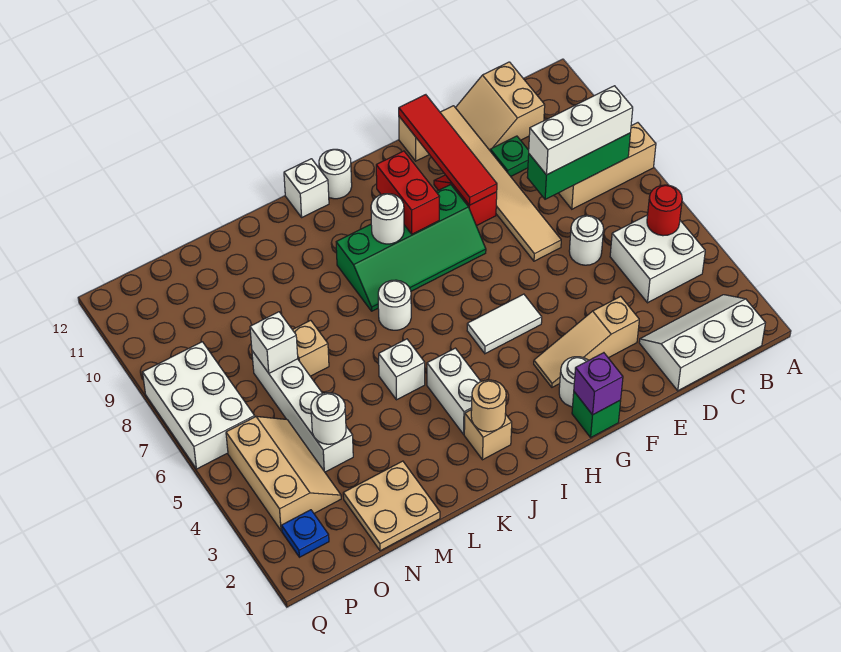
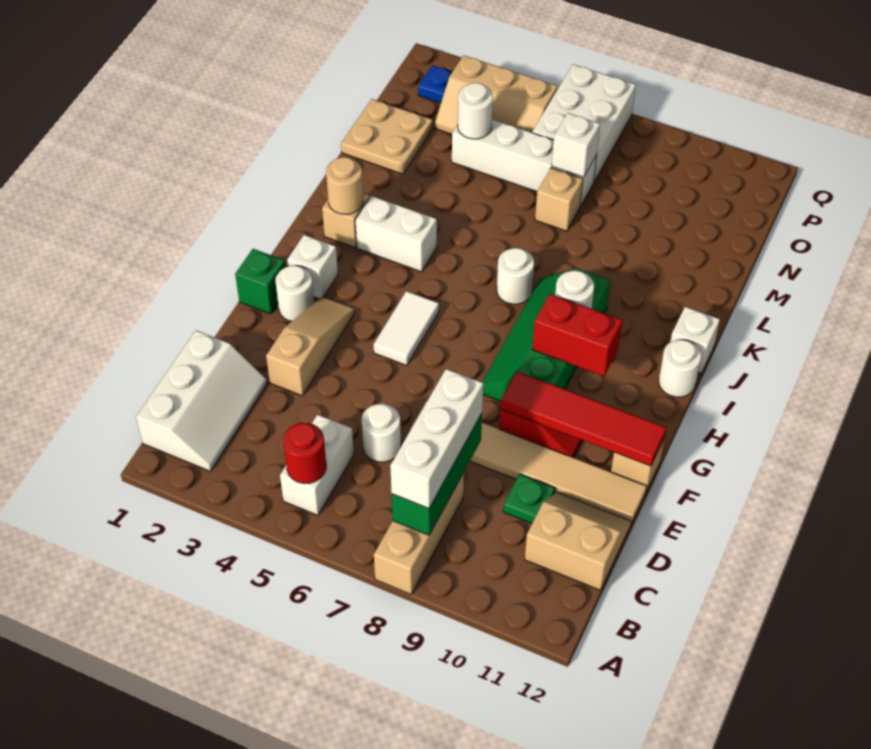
white brick B4:C5 level 1 -> white brick B5:C5 level 1
purple brick G1 level 2 -> none
white brick K5 level 1 -> white brick H2 level 1
white brick P6:Q8 level 1 -> white brick O6:Q7 level 1

